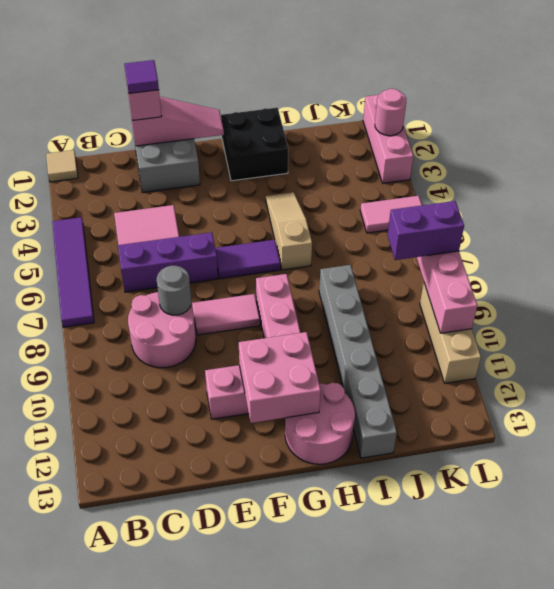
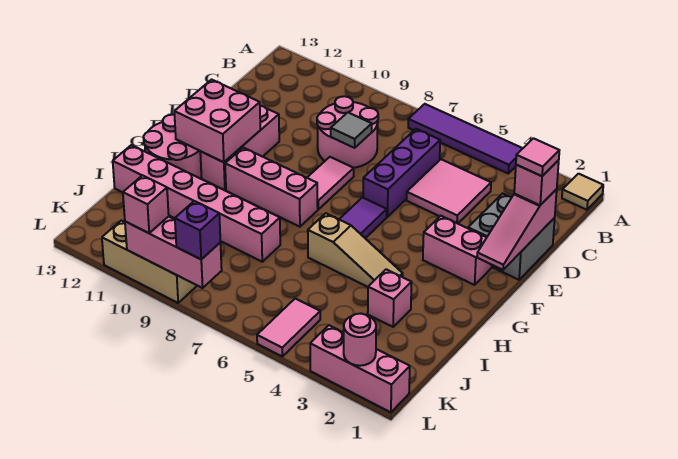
purple tile D1 level 4 -> pink tile D1 level 4
grey round brick D8 level 2 -> grey tile D8 level 2
none -> pink brick F2:F3 level 1
black brick G1:H2 level 1 -> none
none -> pink brick I3 level 1
grey brick I8:I13 level 1 -> pink brick I8:I13 level 1
purple brick K8:L8 level 3 -> purple brick L8 level 3
none -> pink brick L10 level 3

